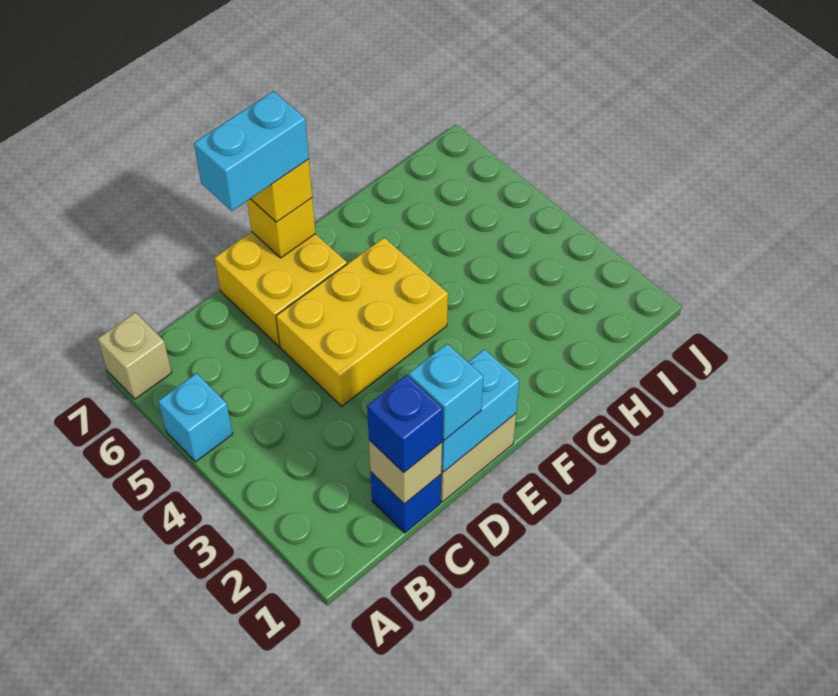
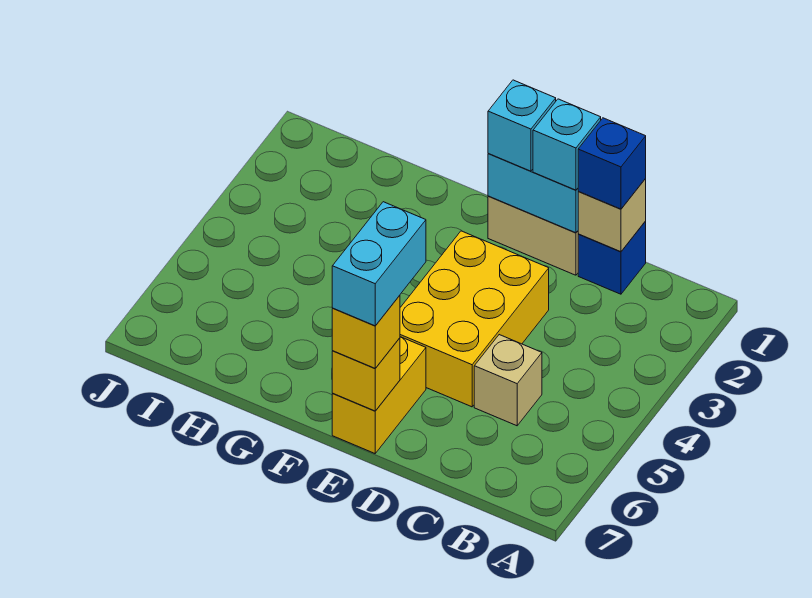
cyan brick A5 level 1 -> cyan brick E1 level 3
tan brick A7 level 1 -> tan brick C5 level 1
yellow brick D4:F5 level 1 -> yellow brick D3:E5 level 1
yellow brick D6:E7 level 1 -> yellow brick E6:E7 level 1
cyan brick D7:E7 level 4 -> cyan brick E6:E7 level 4

